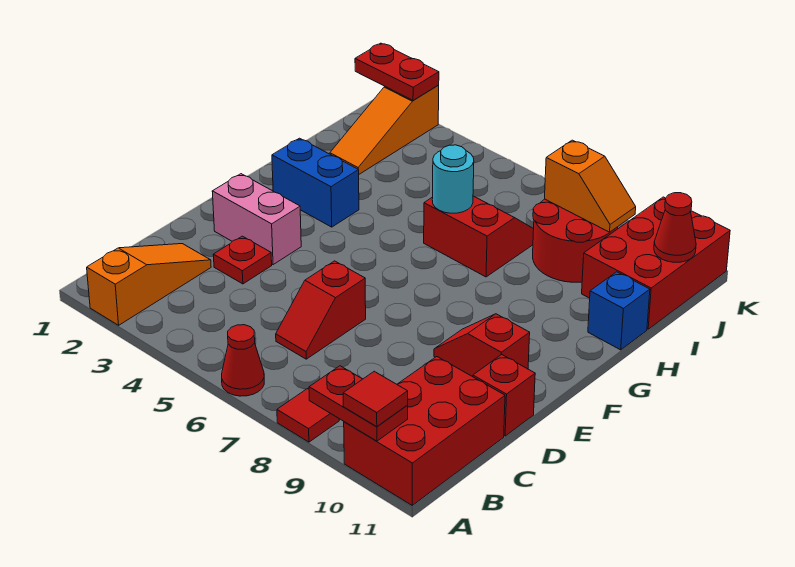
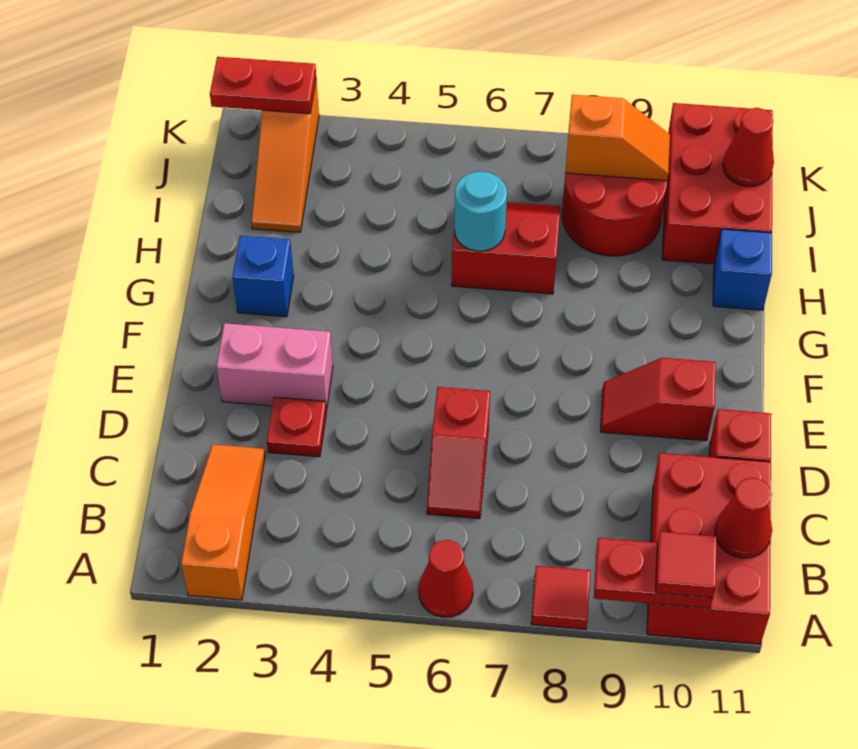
none -> red cone B11 level 2
blue brick G2:G3 level 1 -> blue brick G2 level 1

